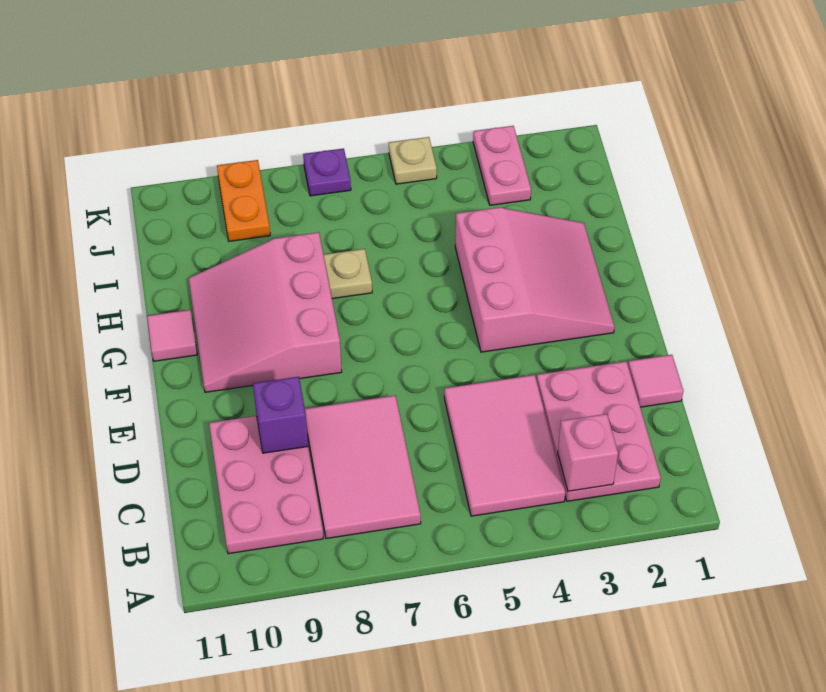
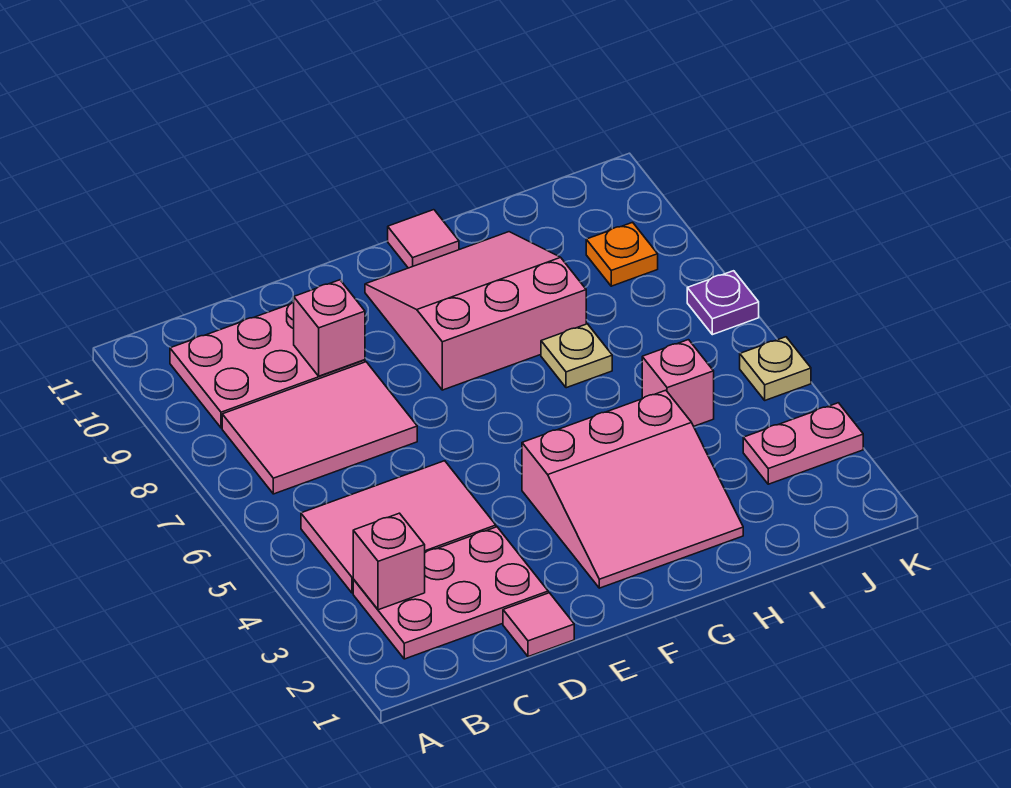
purple brick D9 level 2 -> pink brick D9 level 2
none -> pink brick I5 level 1
orange plate J9:K9 level 1 -> orange plate J9 level 1

